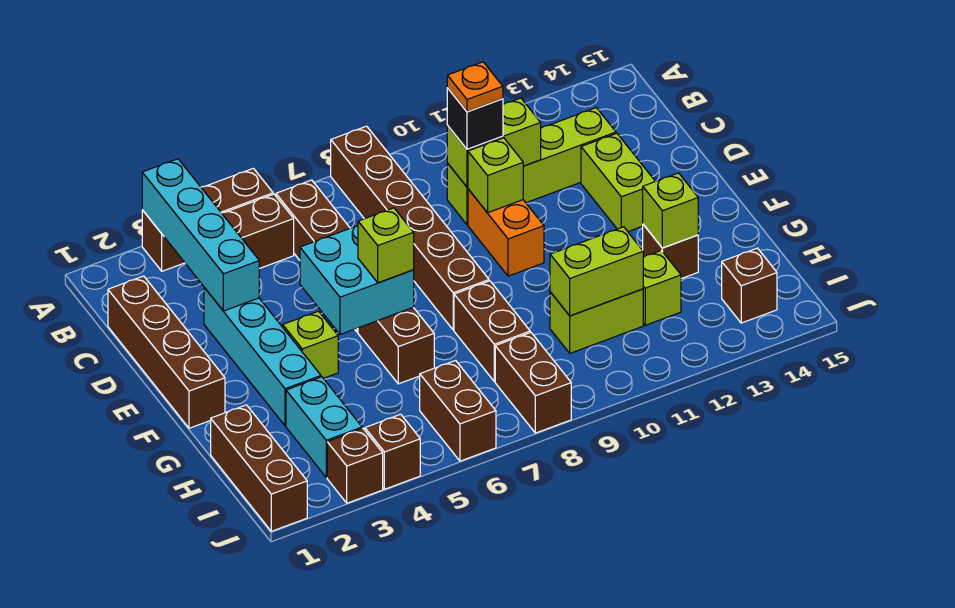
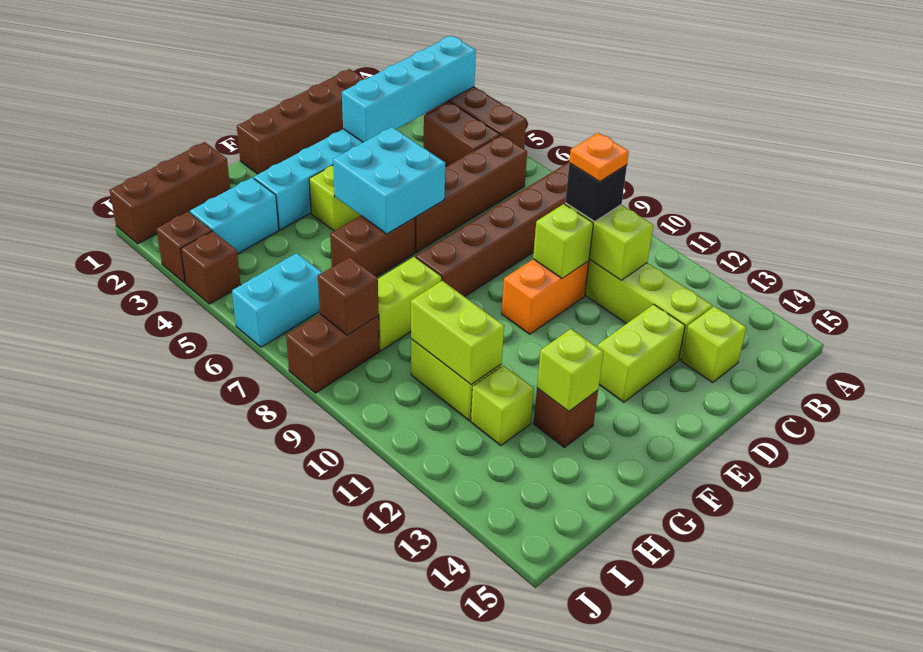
lime brick F6 level 3 -> lime brick C14 level 1
brown brick G8:H8 level 1 -> lime brick G8:H8 level 1
brown brick I6:J6 level 1 -> cyan brick I6:J6 level 1
brown brick I14 level 1 -> brown brick I8 level 2

